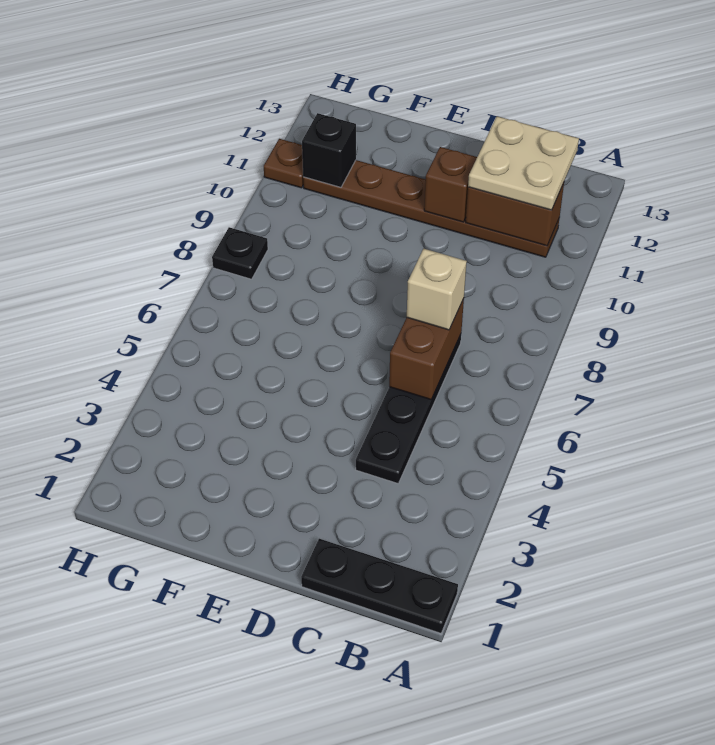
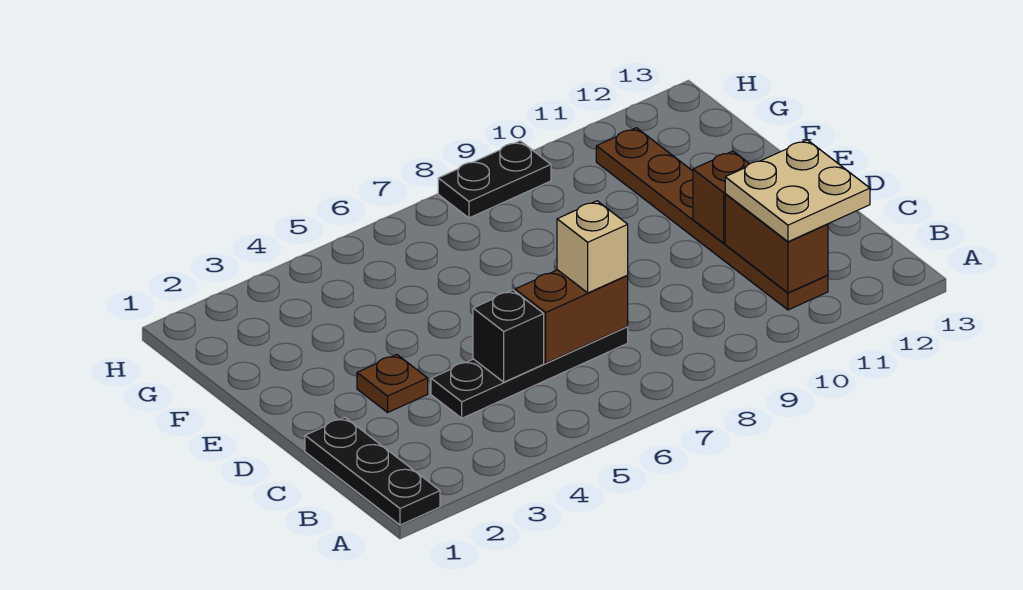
black brick G11 level 2 -> black brick C5 level 2
black plate H8 level 1 -> black plate H8:H9 level 1
brown plate H11 level 1 -> brown plate D3 level 1

